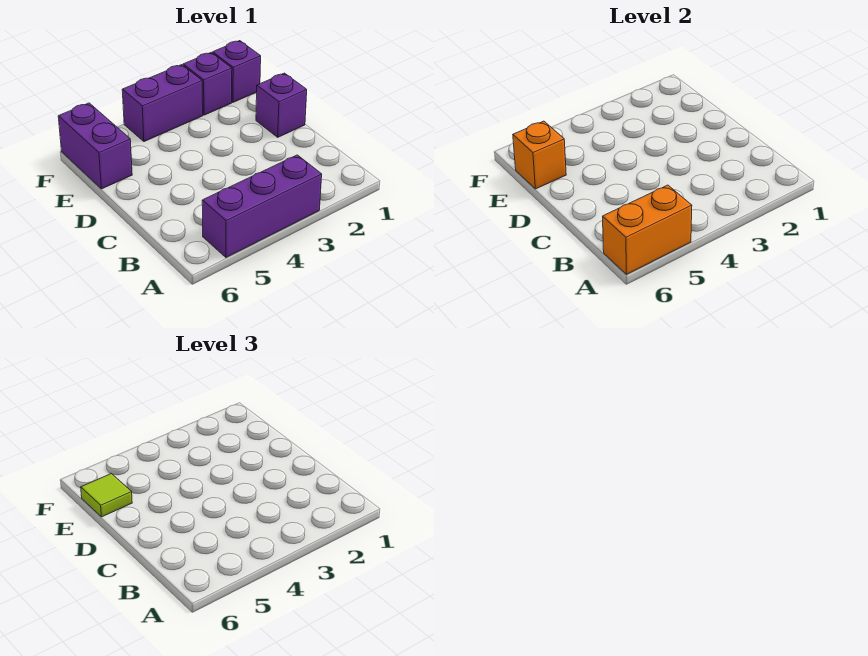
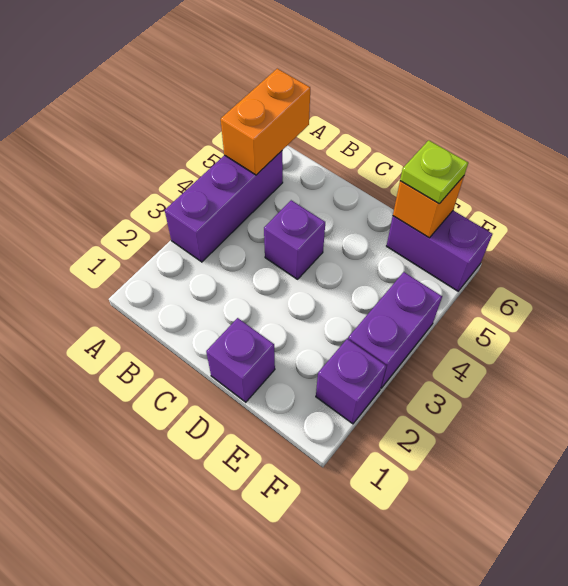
lime tile E6 level 3 -> lime plate E6 level 3
purple brick F1 level 1 -> purple brick C4 level 1

